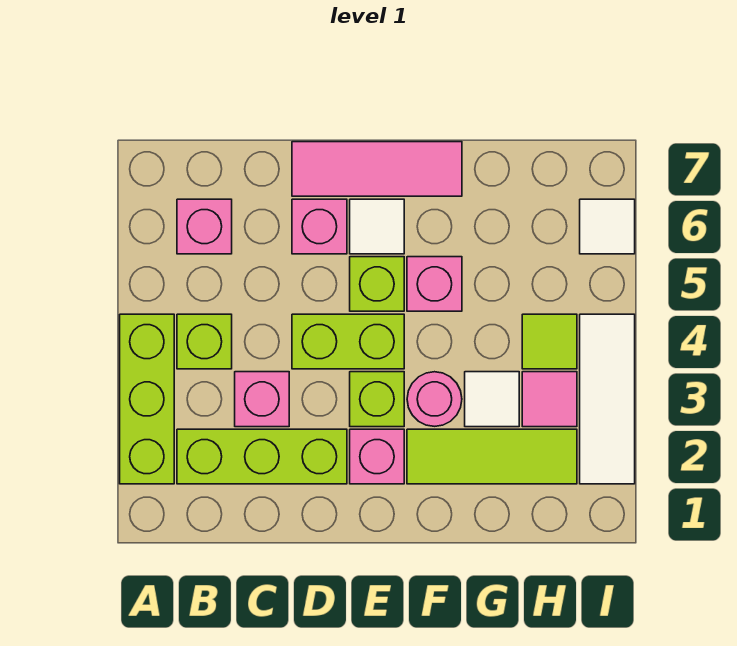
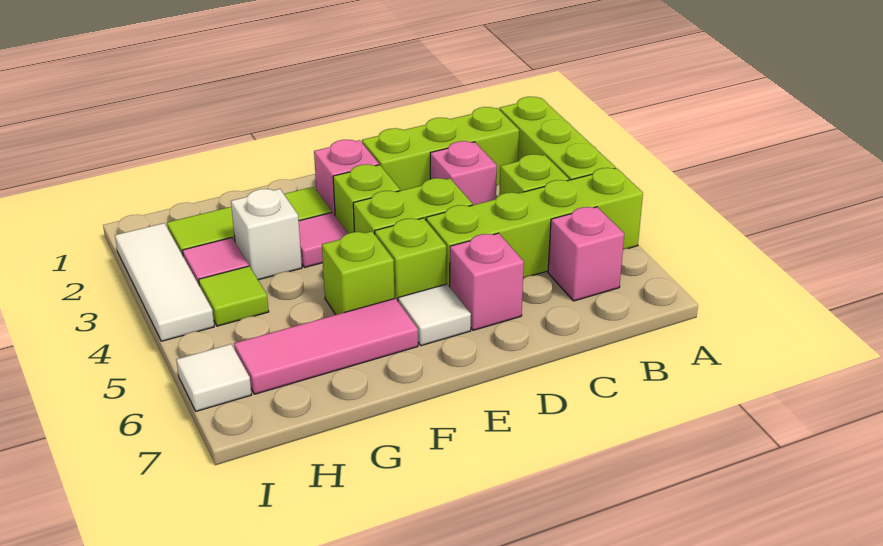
none -> lime brick A5:D5 level 1
pink tile D7:F7 level 1 -> pink tile F6:H6 level 1
pink round brick F3 level 1 -> pink tile F3 level 1
pink brick F5 level 1 -> lime brick F5 level 1
white tile G3 level 1 -> white brick G3 level 1

